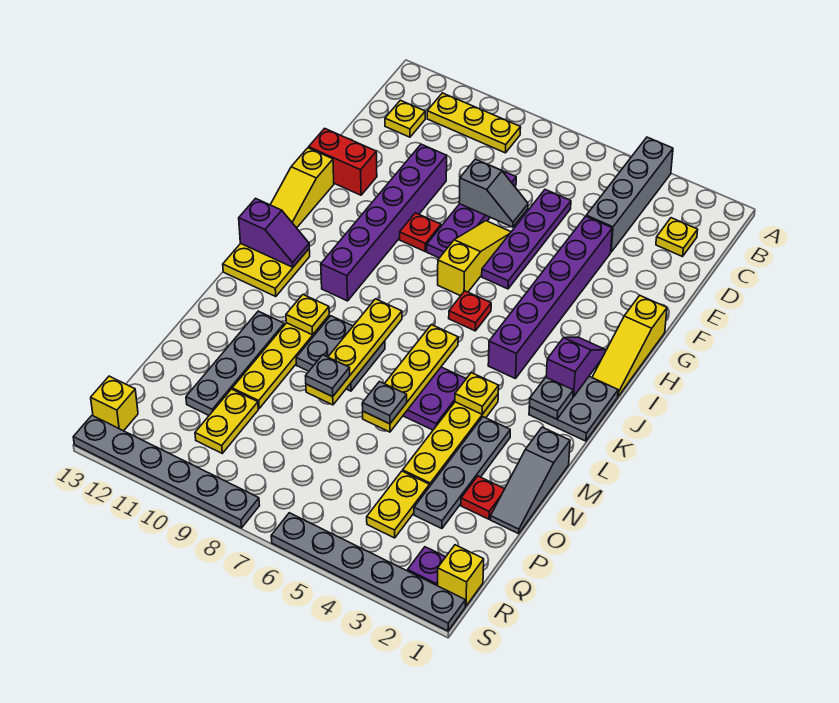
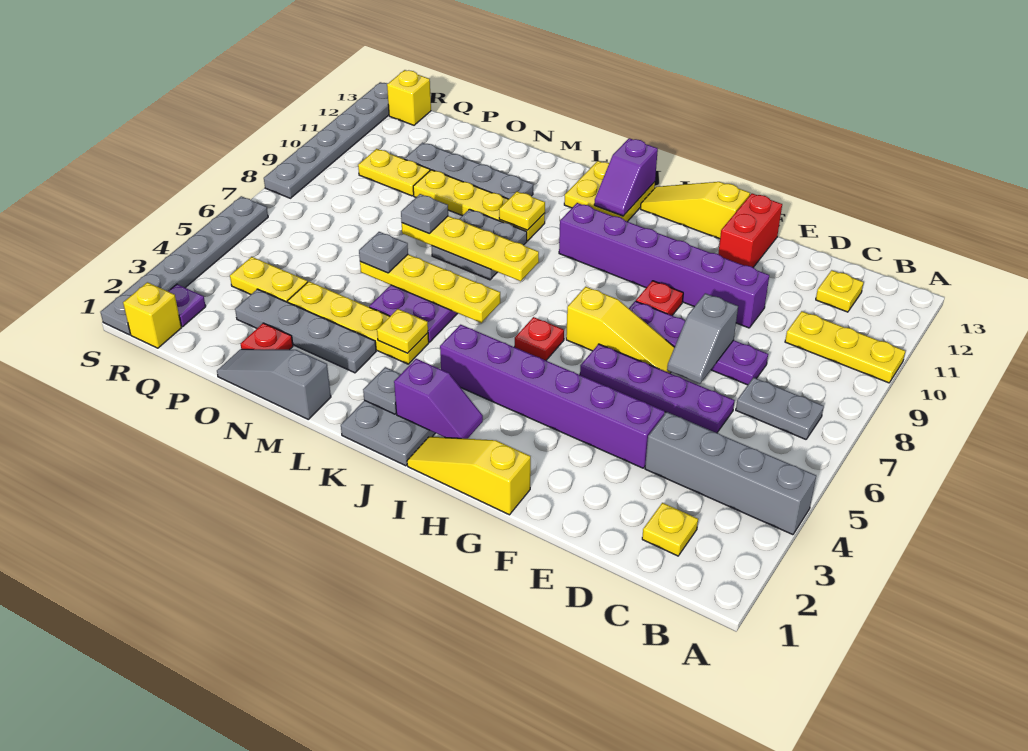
none -> grey plate B7:C7 level 1
yellow plate B9:B11 level 1 -> yellow plate A10:C10 level 1

